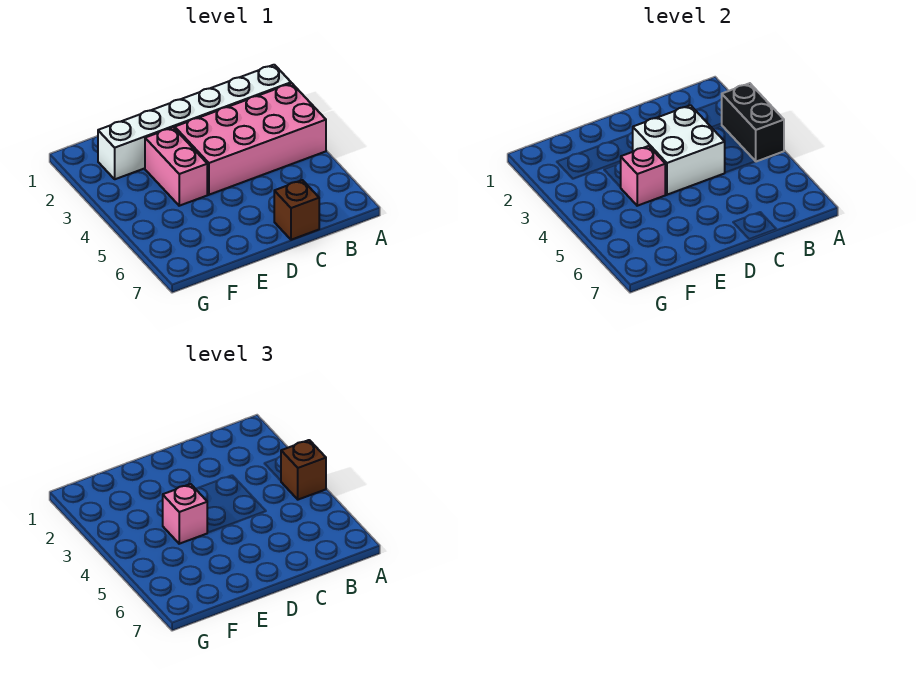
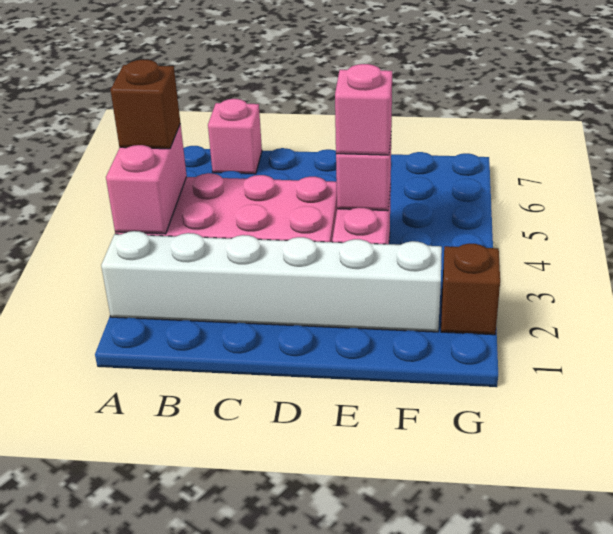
black brick A3:A4 level 2 -> pink brick A3:A4 level 2
none -> pink brick B7 level 1
white brick C3:D4 level 2 -> none
brown brick C7 level 1 -> brown brick G2 level 1

